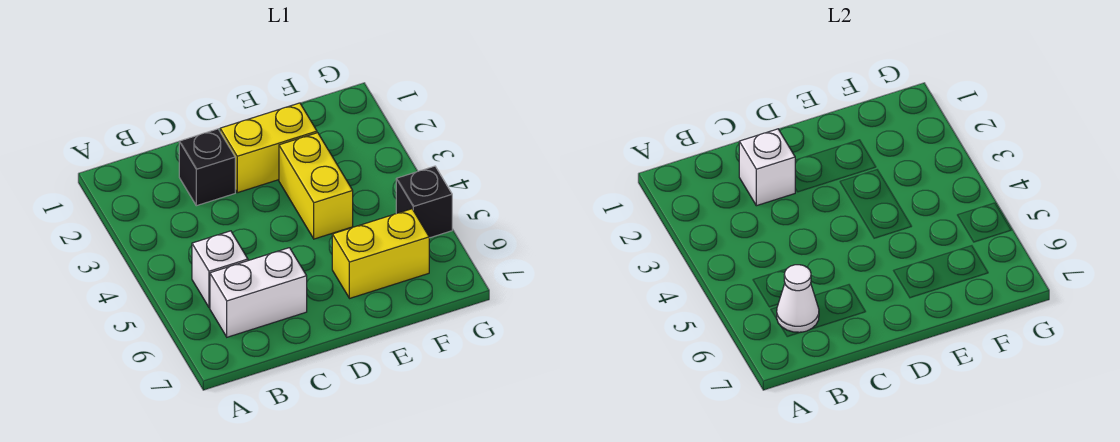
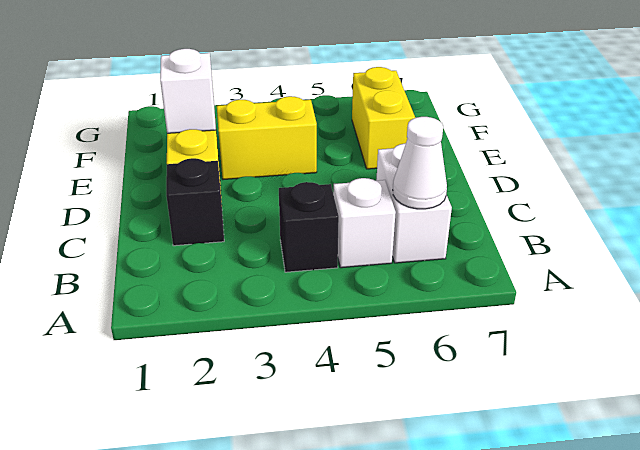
white brick C2 level 2 -> white brick E2 level 2
black brick G5 level 1 -> black brick B4 level 1

